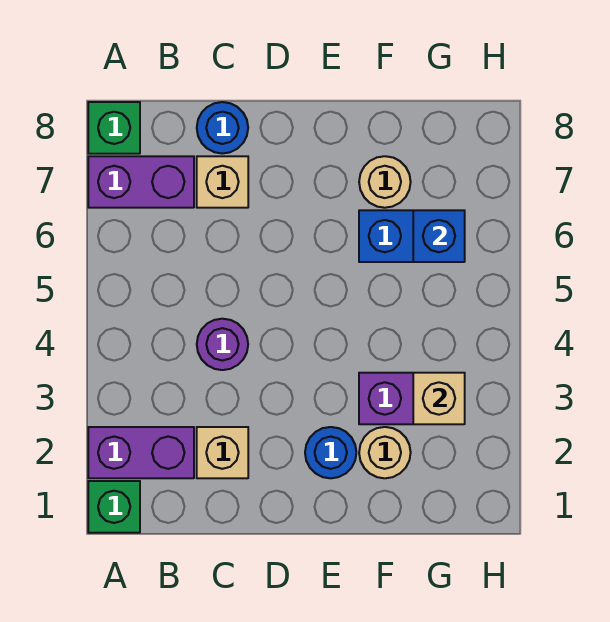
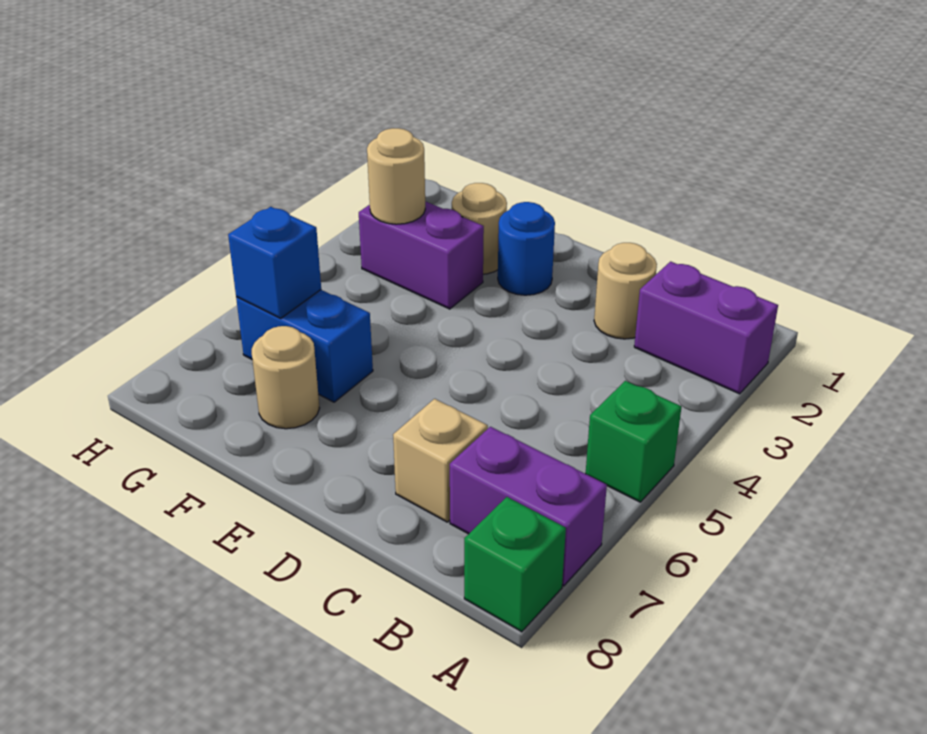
green brick A1 level 1 -> green brick A5 level 1
tan brick C2 level 1 -> tan round brick C2 level 1
purple round brick C4 level 1 -> none
blue round brick C8 level 1 -> none
tan brick G3 level 2 -> tan round brick G3 level 2

